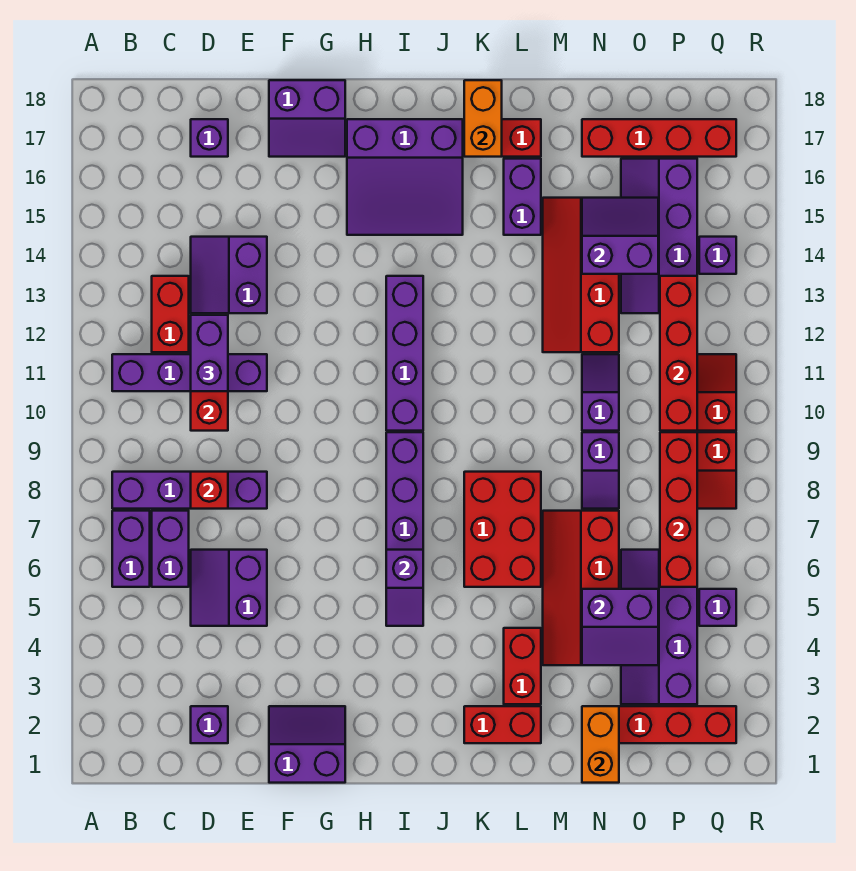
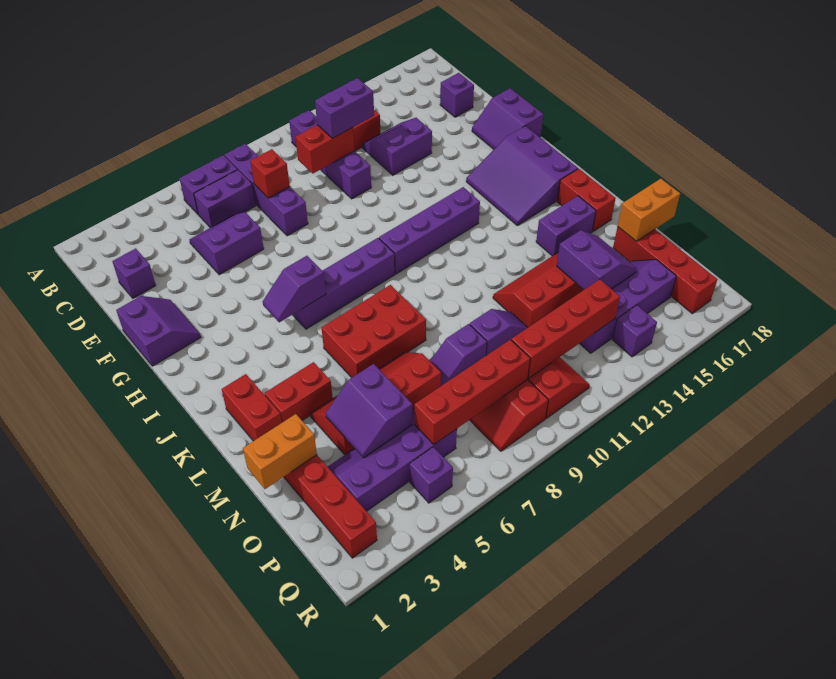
orange brick K17:K18 level 2 -> orange brick N17:N18 level 2

